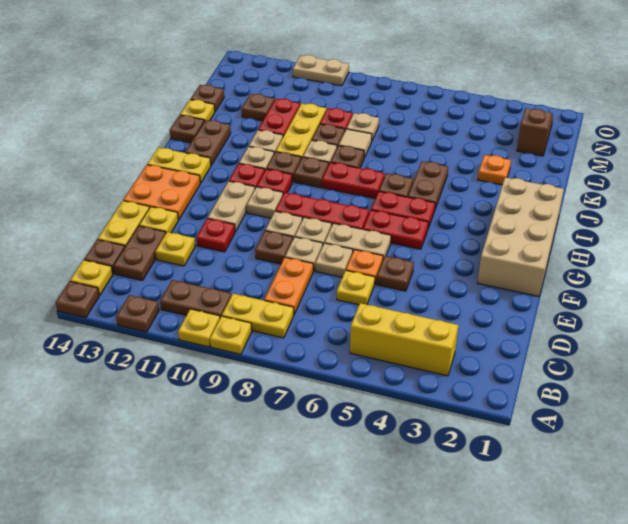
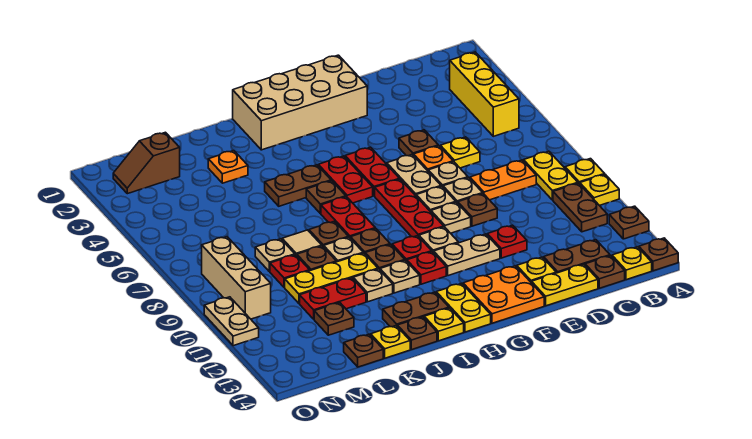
yellow plate D12 level 1 -> yellow plate I14 level 1
none -> tan brick N8:N10 level 1

